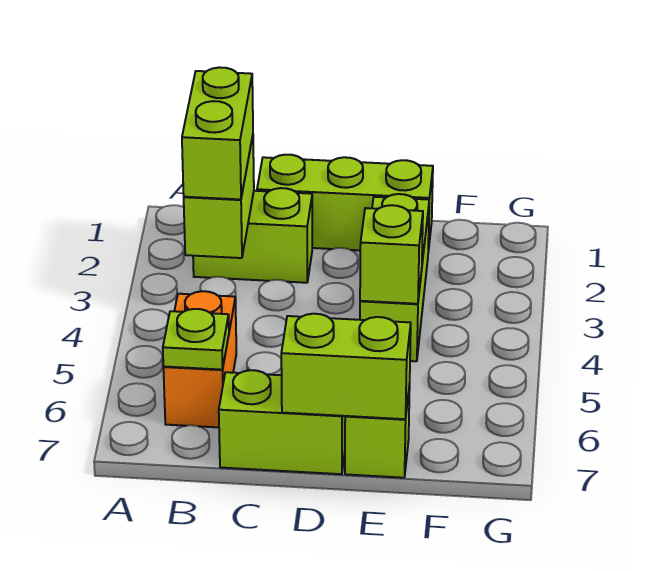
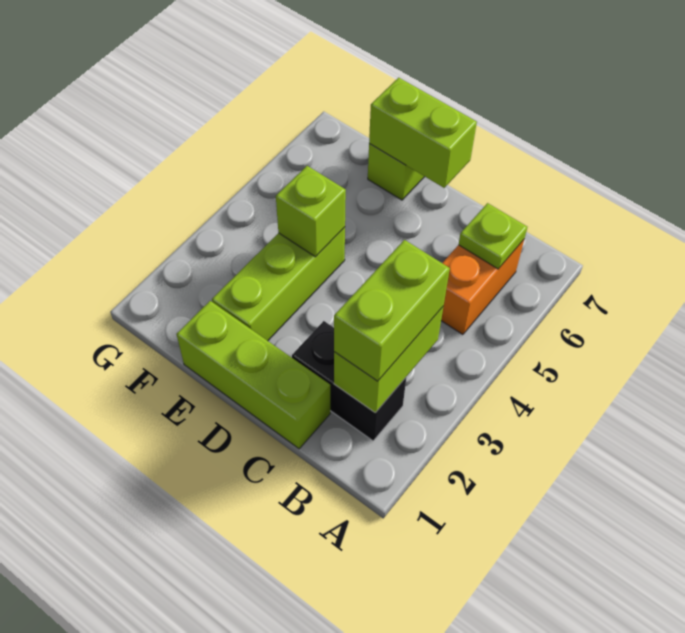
lime brick B2:C2 level 1 -> black brick B2:C2 level 1
lime brick C7:D7 level 1 -> none

